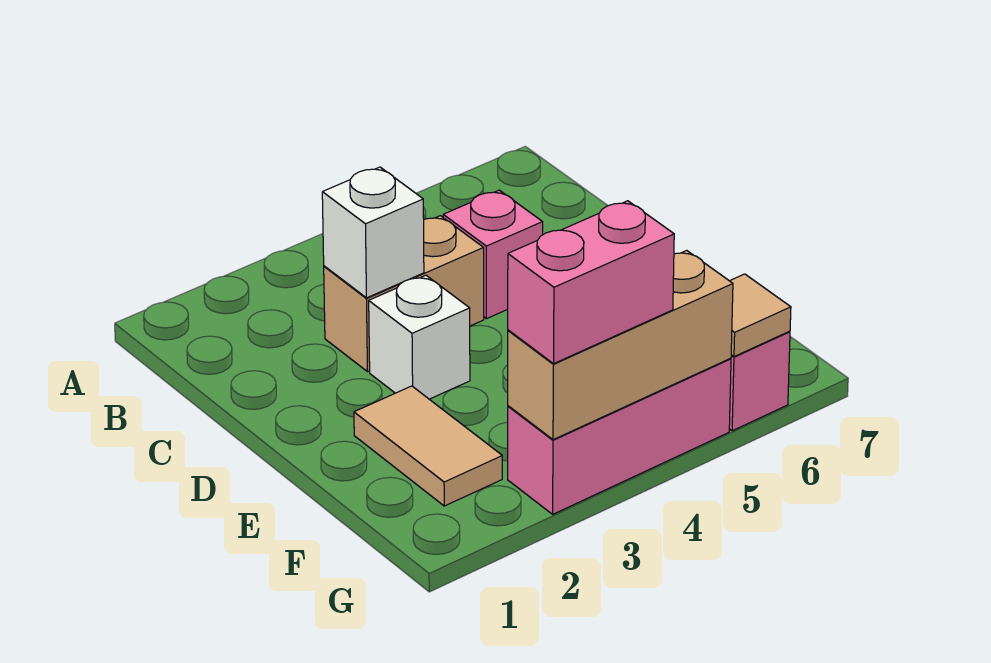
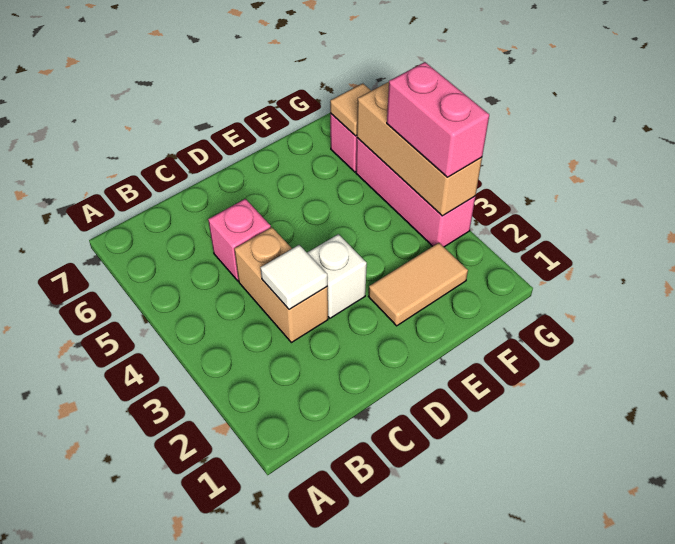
white brick C3 level 2 -> white tile C3 level 2

